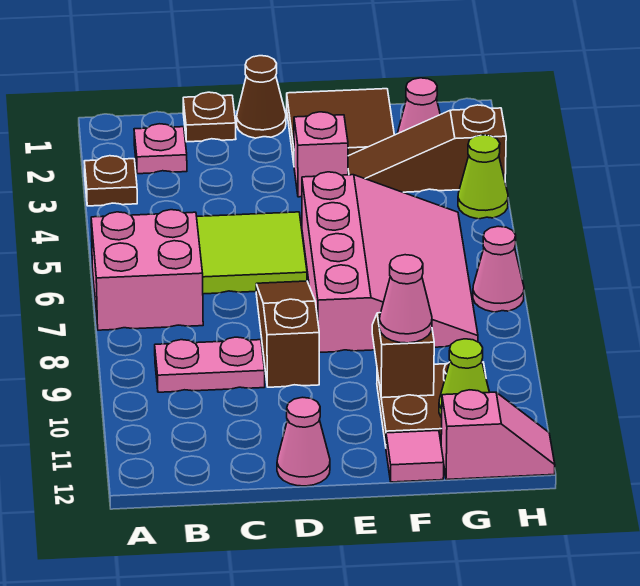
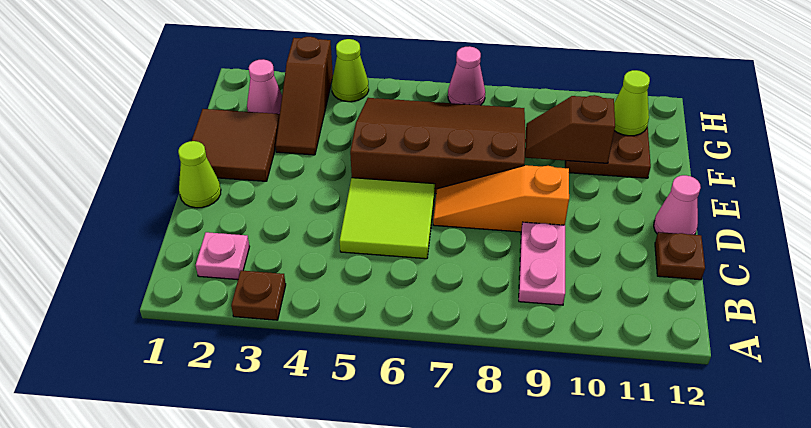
pink brick A6:B7 level 1 -> none
brown plate C1 level 1 -> brown plate C12 level 1
brown cone D1 level 1 -> lime cone D1 level 1
brown slope D7:D9 level 1 top 9 -> orange slope D7:D9 level 1 top 9
pink brick E3 level 1 -> none
pink slope E5:G8 level 1 top E -> brown slope E5:G8 level 1 top E
pink cone F10 level 3 -> none
pink tile F12 level 1 -> none
pink slope G12:H12 level 1 top G -> none

